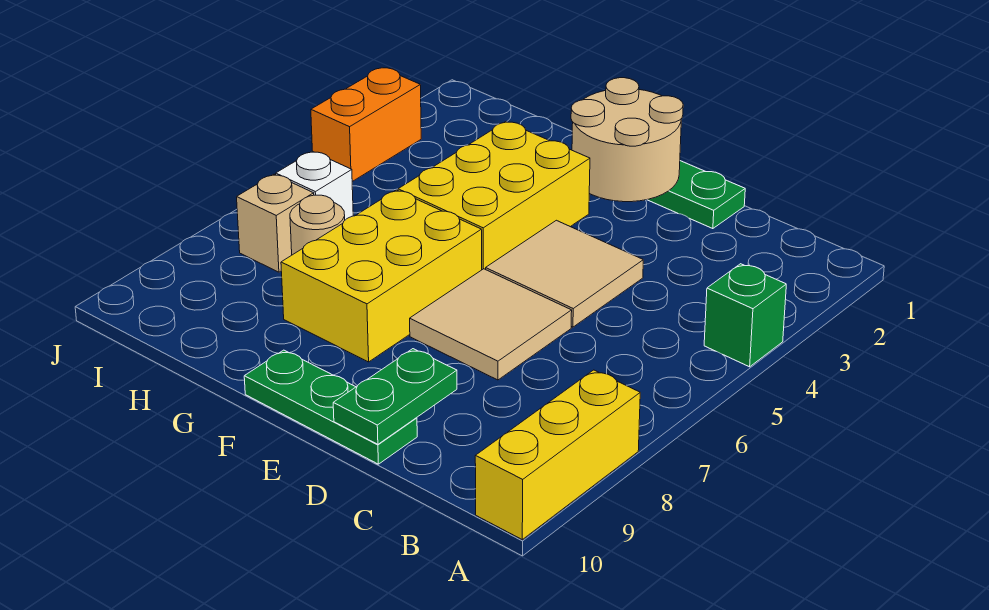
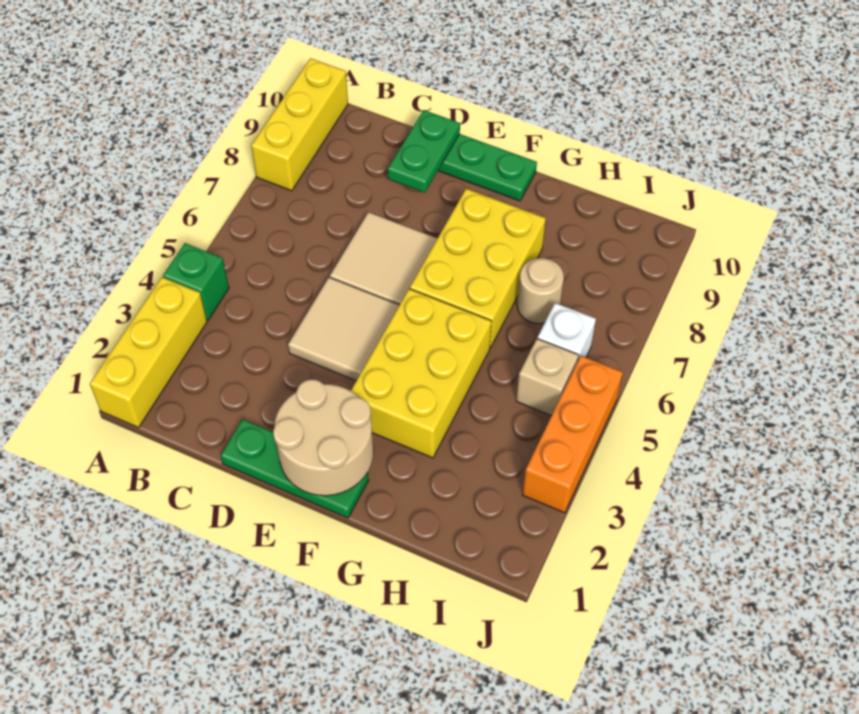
none -> yellow brick A1:A3 level 1
tan brick I7 level 1 -> tan brick I5 level 1
orange brick J3:J4 level 1 -> orange brick J3:J5 level 1

